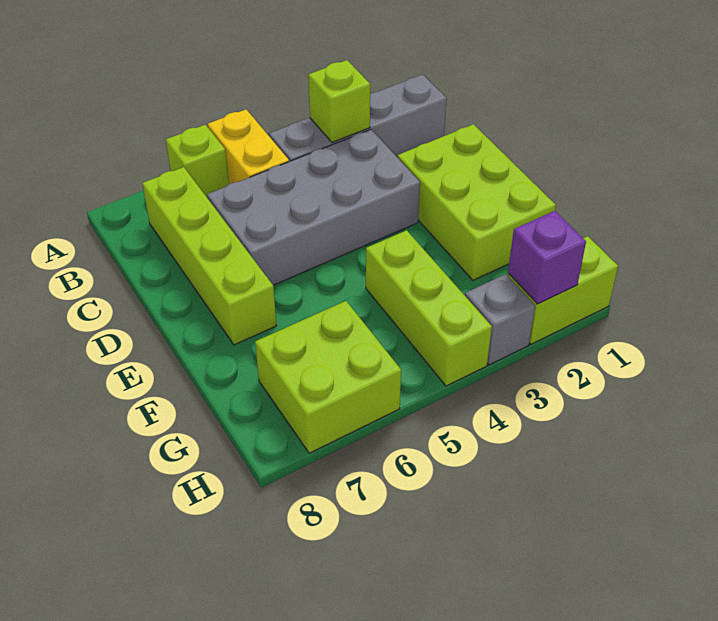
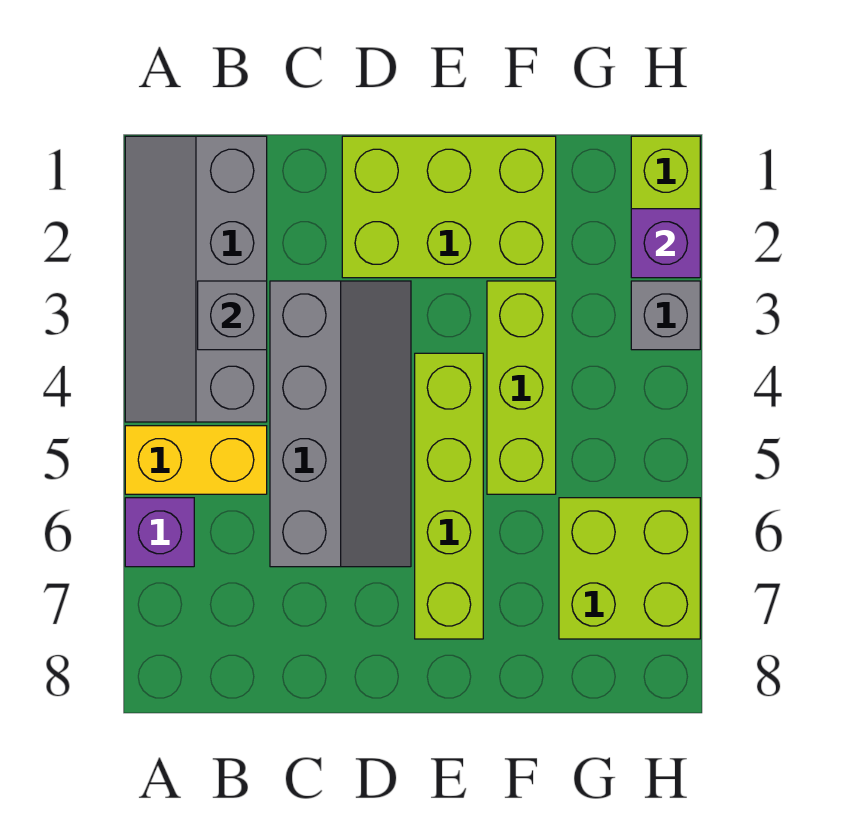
lime brick A6 level 1 -> purple brick A6 level 1
lime brick B3 level 2 -> grey brick B3 level 2
lime brick B7:E7 level 1 -> lime brick E4:E7 level 1
grey brick C3:D6 level 1 -> grey slope C3:D6 level 1 top C
lime brick F4:H4 level 1 -> lime brick F3:F5 level 1

